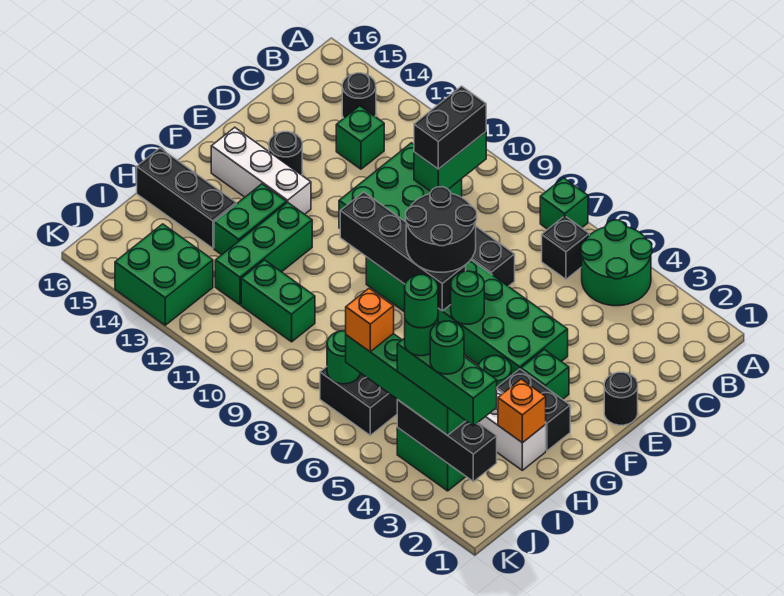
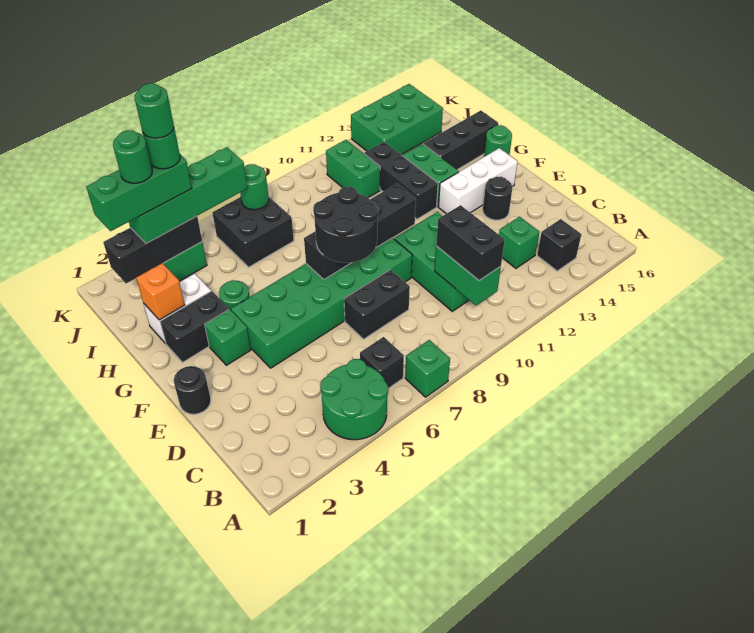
black round brick B14 level 1 -> black brick B14 level 1
green round brick F6 level 2 -> green round brick G16 level 1
green brick G12:I12 level 1 -> black brick G12:I12 level 1
green brick I10:I11 level 1 -> green brick I11:J11 level 1
orange brick J6 level 4 -> none
green brick J13:K14 level 1 -> green brick J13:K15 level 1

